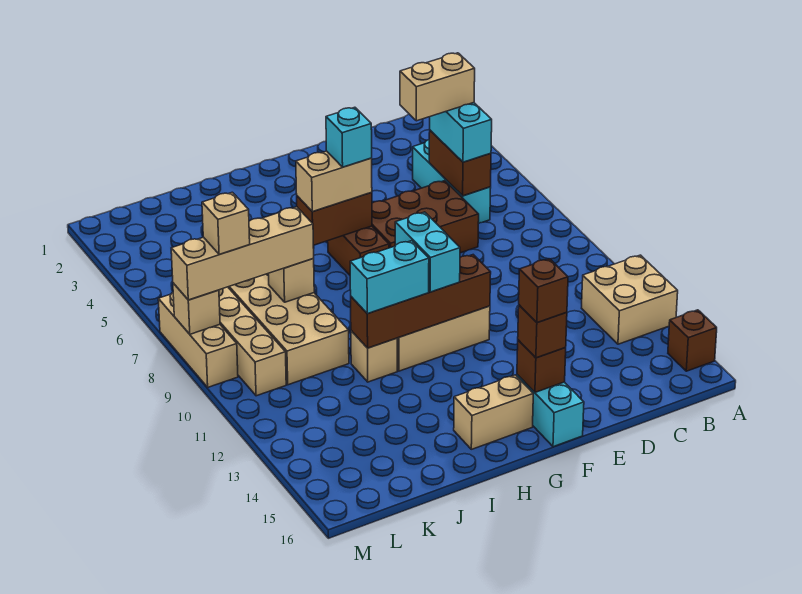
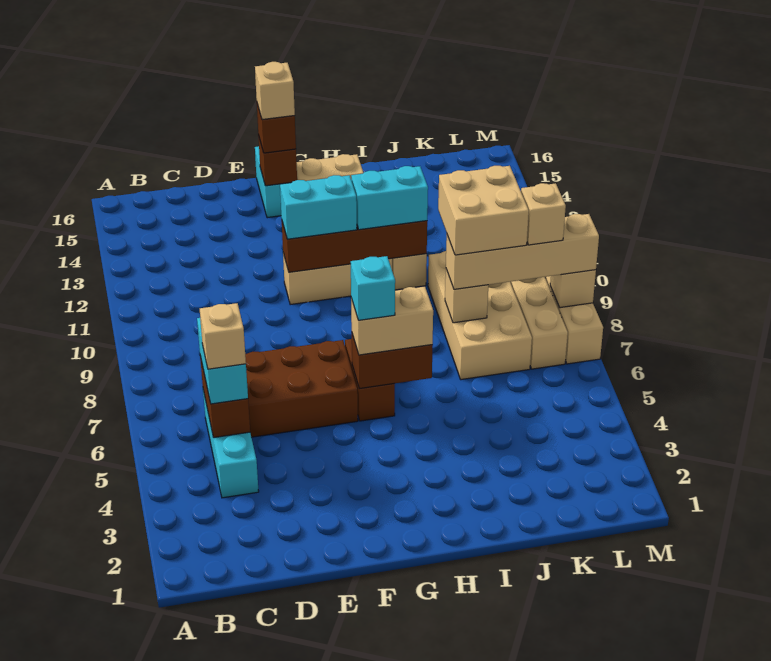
tan brick A12:B13 level 1 -> tan brick J8:K9 level 4
brown brick A15 level 1 -> none
tan brick C5:D5 level 4 -> tan brick C5 level 4
brown brick F15 level 4 -> tan brick F15 level 4
cyan brick G10:G11 level 3 -> cyan brick F11:G11 level 3

